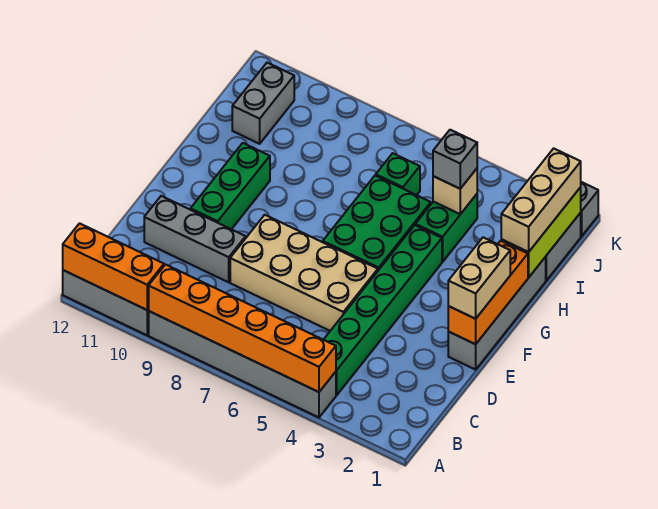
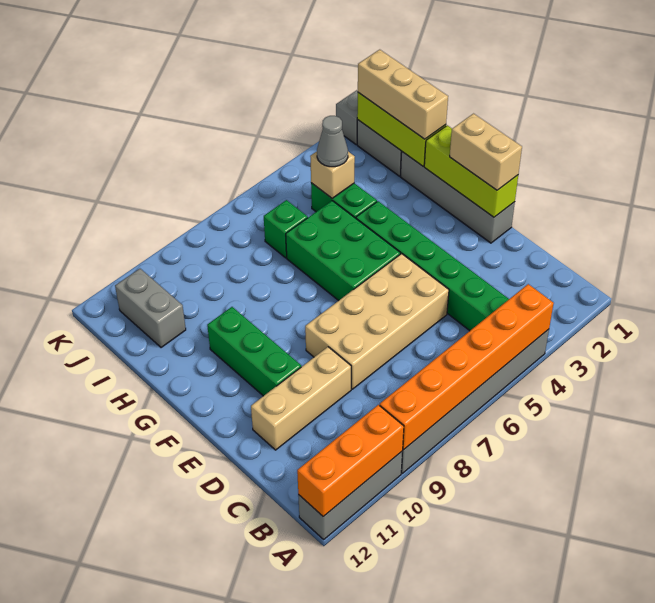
grey brick D9:D11 level 1 -> tan brick D9:D11 level 1
orange brick E1:G1 level 2 -> lime brick E1:G1 level 2
grey brick I4 level 3 -> grey cone I4 level 3

